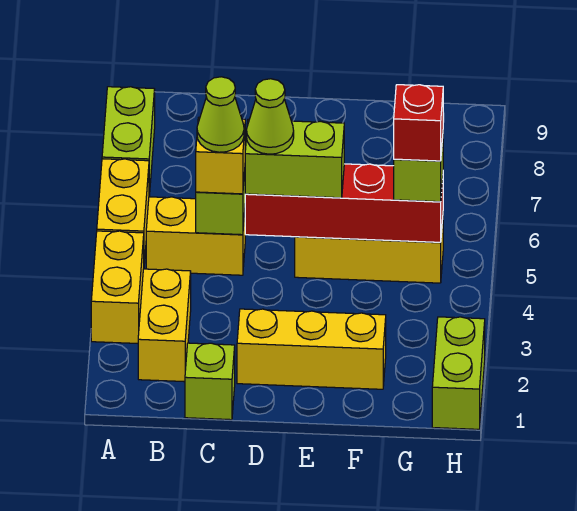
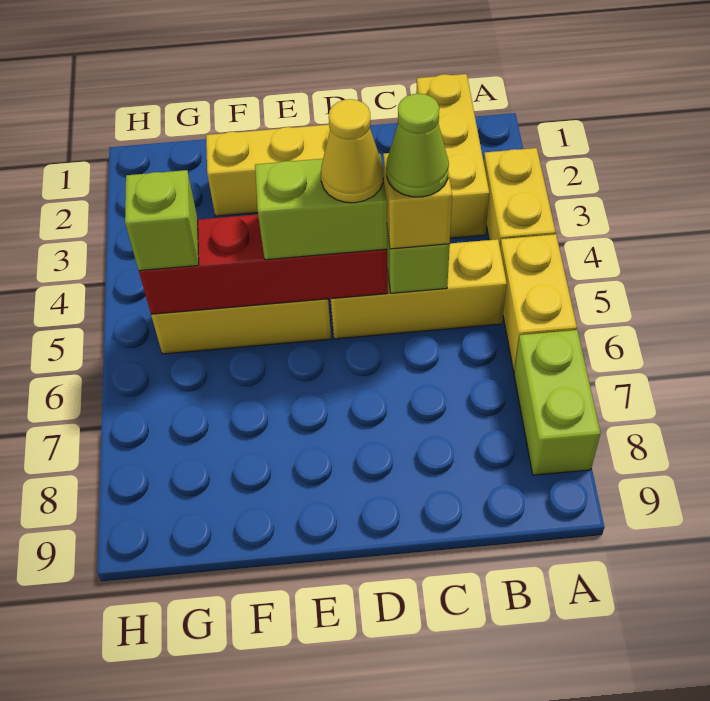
yellow brick B2:B3 level 1 -> yellow brick B1:B3 level 1
yellow brick B5:C5 level 1 -> yellow brick B5:D5 level 1
lime brick C1 level 1 -> none
lime cone D5 level 4 -> yellow cone D5 level 4
red brick G5 level 4 -> none
lime brick H1:H2 level 1 -> none

